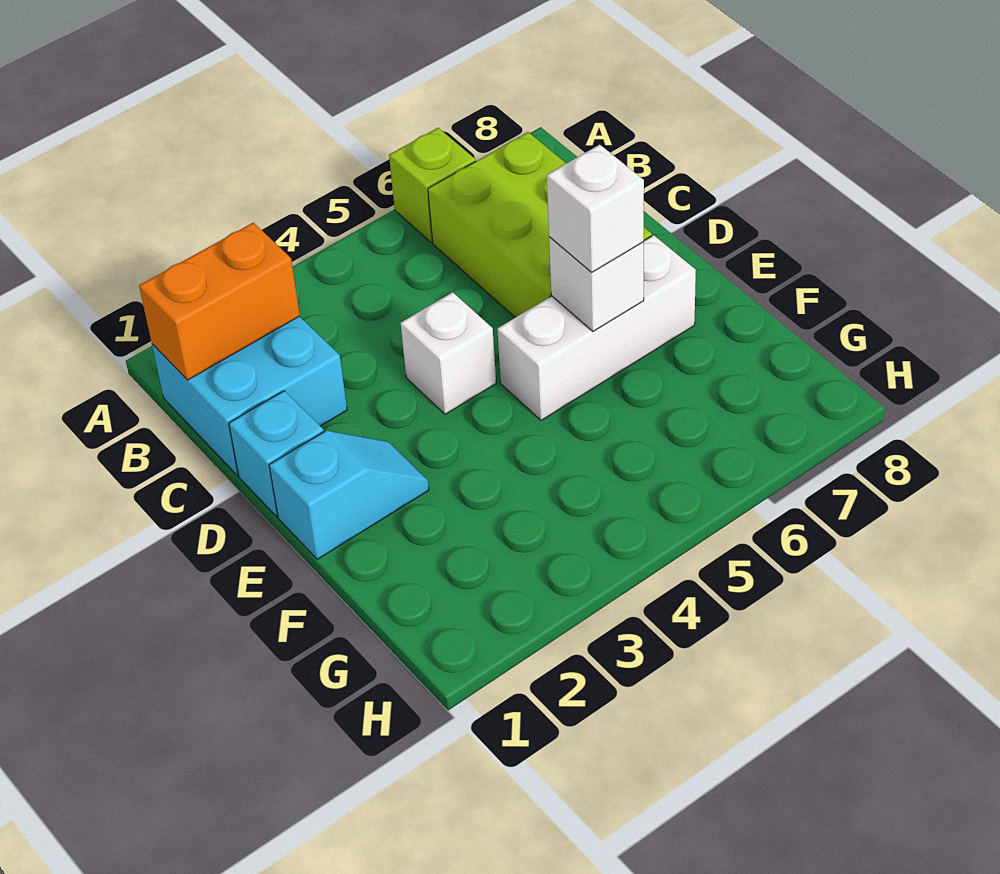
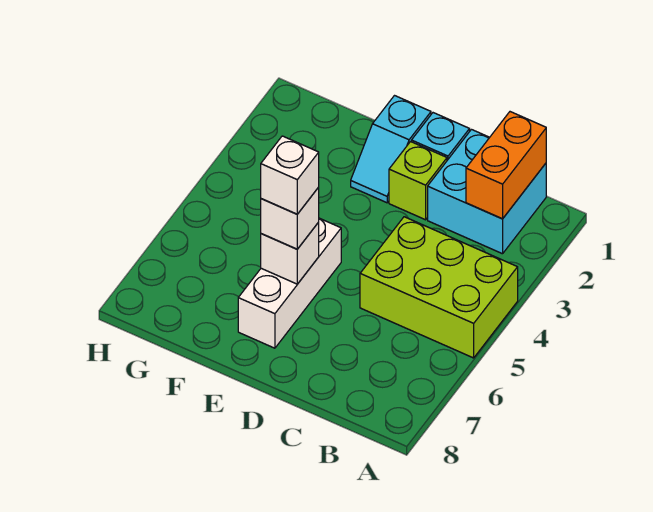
lime brick A6 level 1 -> lime brick D2 level 1
lime brick B6:D7 level 1 -> lime brick A4:C5 level 1
white brick D4 level 1 -> white brick E6 level 4

